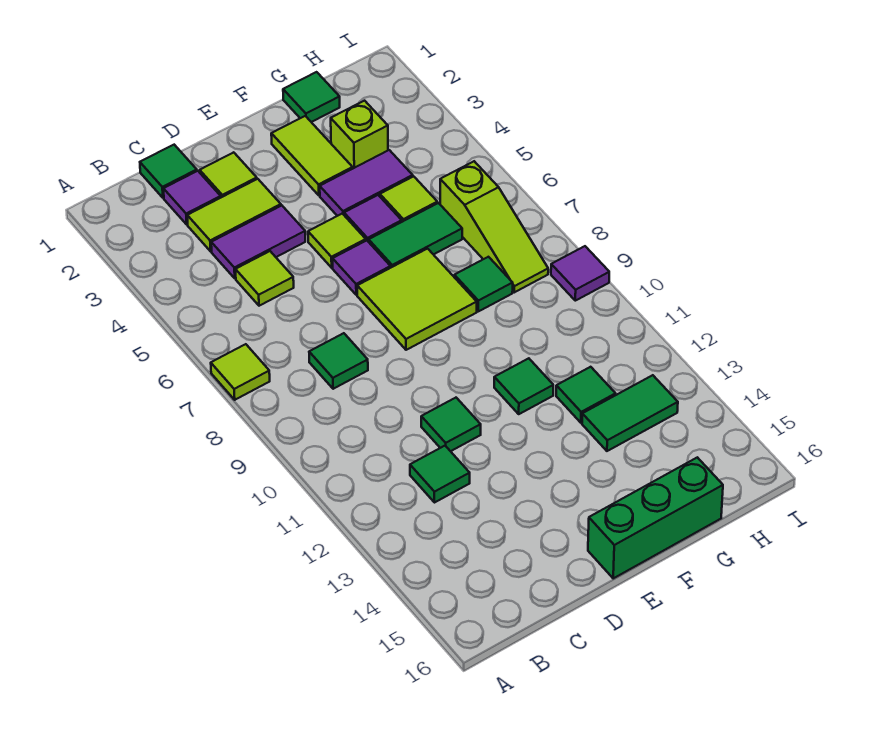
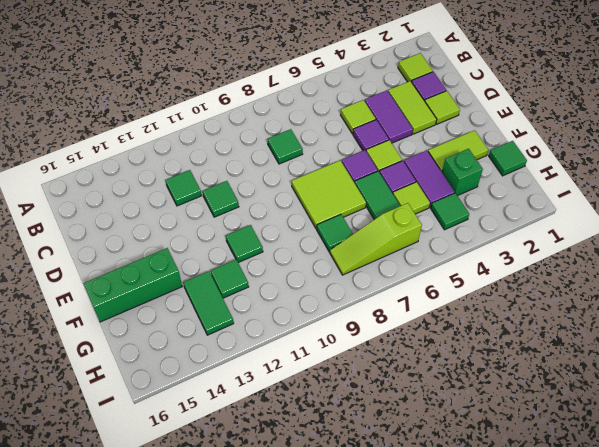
lime tile A7 level 1 -> lime tile B2 level 1
green tile C1 level 1 -> green tile H4 level 1
green brick E16:G16 level 1 -> green brick F14:F16 level 1
lime brick G3 level 1 -> green brick G3 level 1
purple tile I9 level 1 -> purple tile D5 level 1

